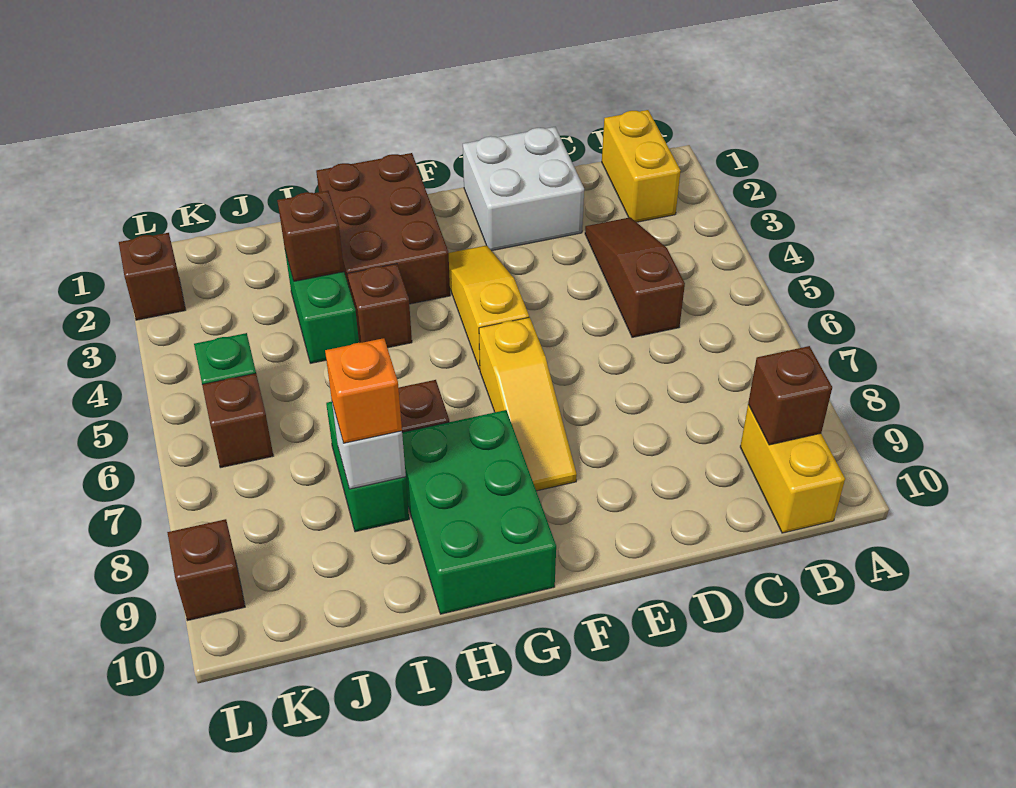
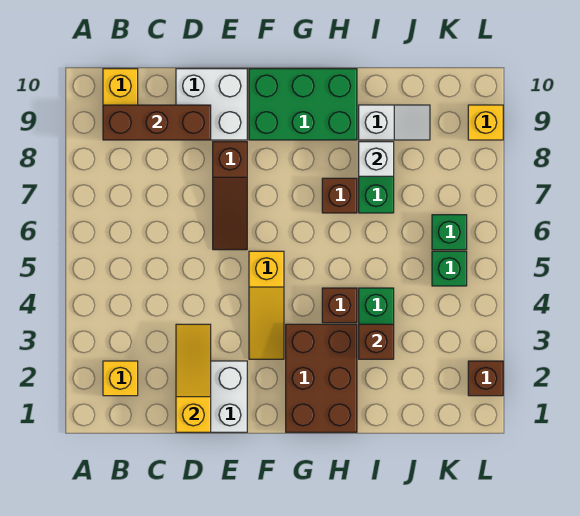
yellow brick B1:B2 level 1 -> yellow brick B2 level 1
brown brick B9 level 2 -> brown brick B9:D9 level 2
brown slope C3:C5 level 1 top 5 -> brown slope E6:E8 level 1 top 8
none -> white brick D9:E10 level 1
yellow slope F6:F8 level 1 top 6 -> yellow slope D1:D3 level 2 top 1
green brick G8:H10 level 1 -> green brick F9:H10 level 1
orange brick I8 level 3 -> none
none -> white slope I9:J9 level 1 top I
brown brick K6 level 1 -> green brick K6 level 1
brown brick L9 level 1 -> yellow brick L9 level 1

